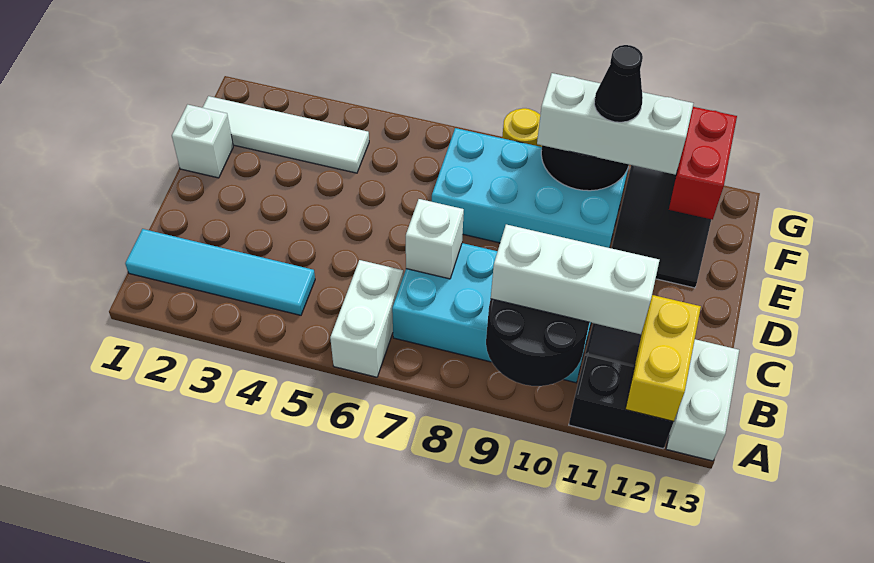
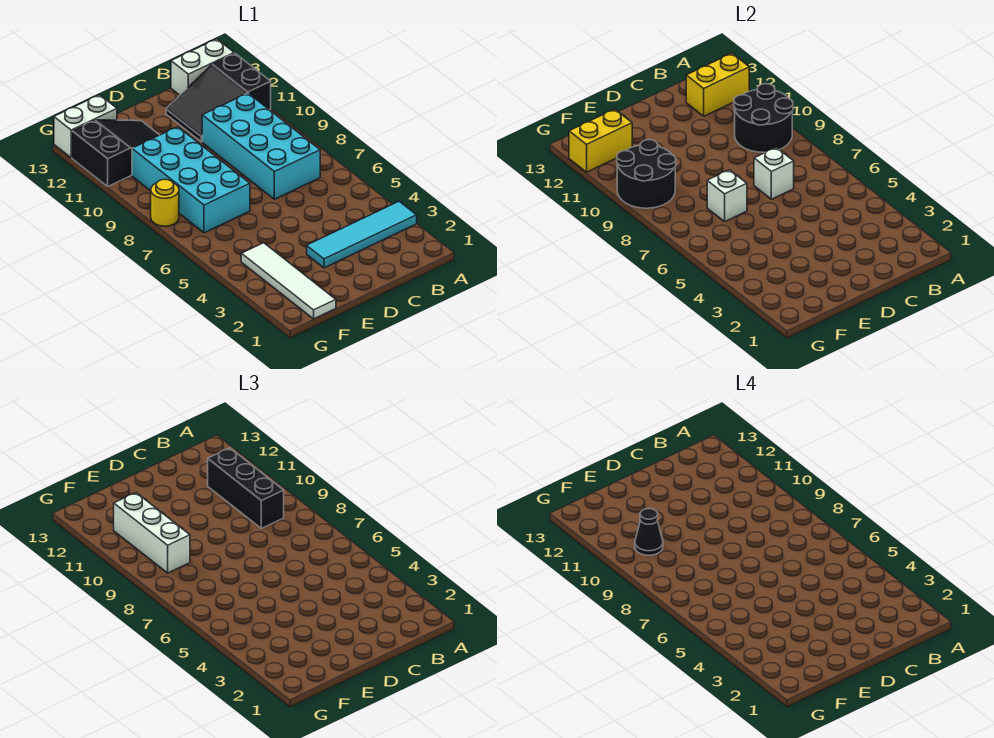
white brick A6:B6 level 1 -> white brick F13:G13 level 1
cyan tile B1:B4 level 1 -> cyan tile A3:D3 level 1
white brick B9:B11 level 3 -> black brick B9:B11 level 3
white brick E1 level 1 -> white brick E7 level 2
red brick F12:G12 level 2 -> yellow brick F12:G12 level 2

